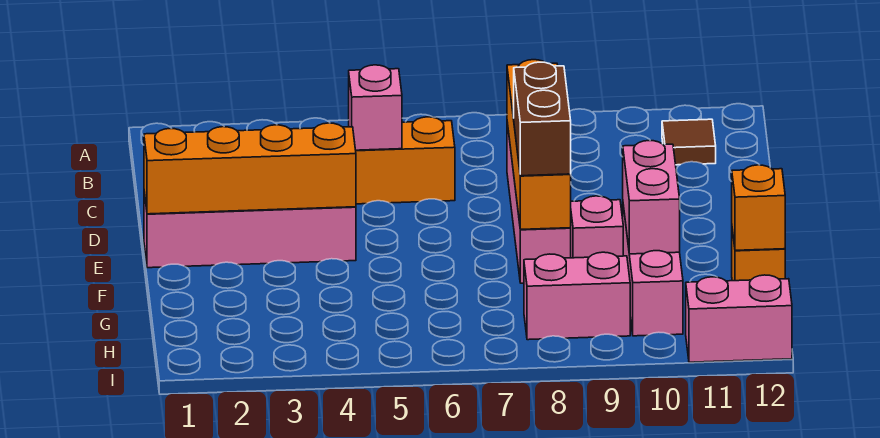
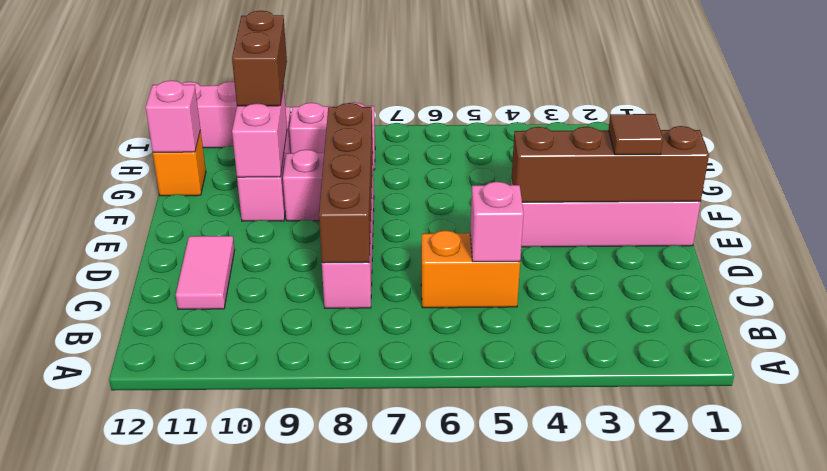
brown tile B11 level 1 -> brown tile E2 level 3
orange brick C8:F8 level 2 -> brown brick C8:F8 level 2
none -> pink tile C11:D11 level 1
orange brick E1:E4 level 2 -> brown brick E1:E4 level 2
brown brick E8:F8 level 3 -> brown brick G10:H10 level 3
orange brick G12 level 2 -> pink brick G12 level 2

